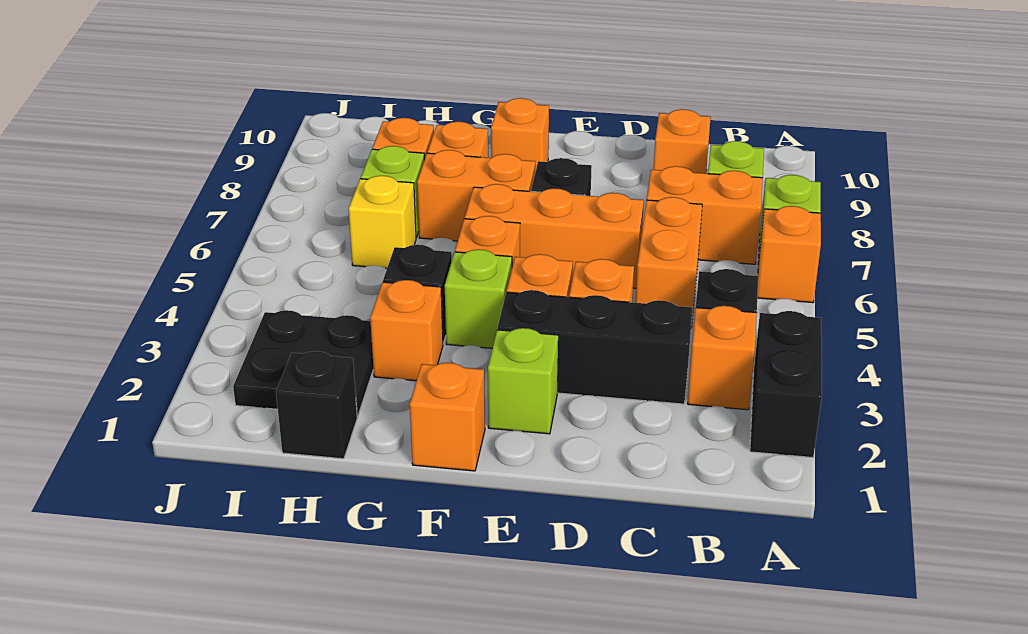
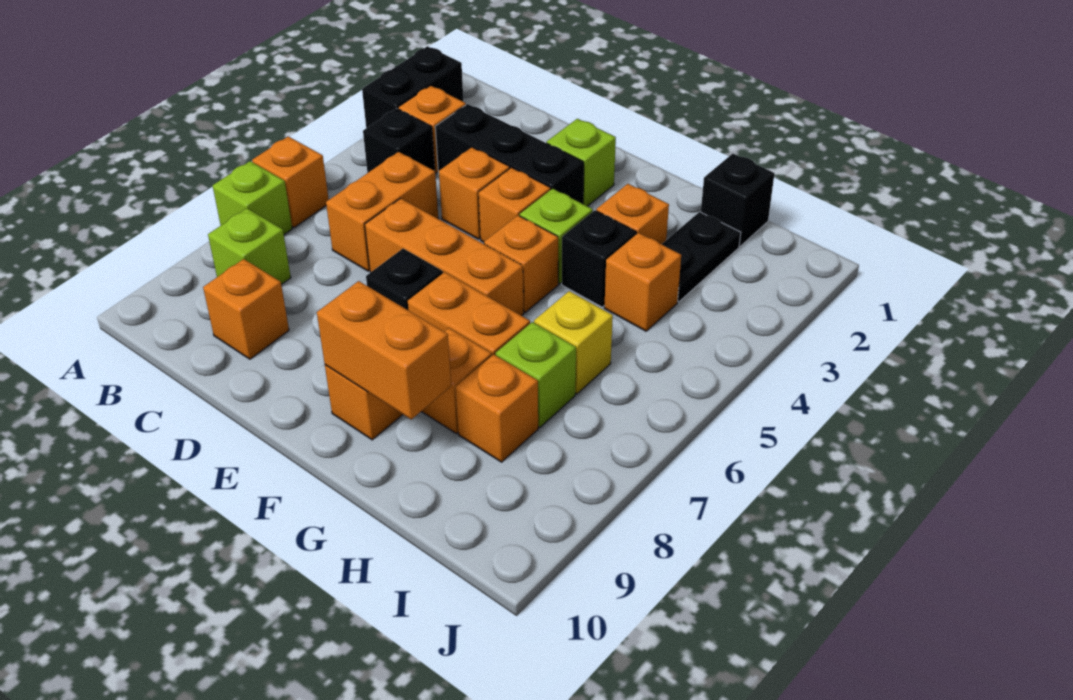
orange brick B7:C7 level 1 -> orange brick F9:G9 level 2
orange brick F1 level 1 -> orange brick H4 level 1
black plate H2:I3 level 1 -> black plate H2:H3 level 1

